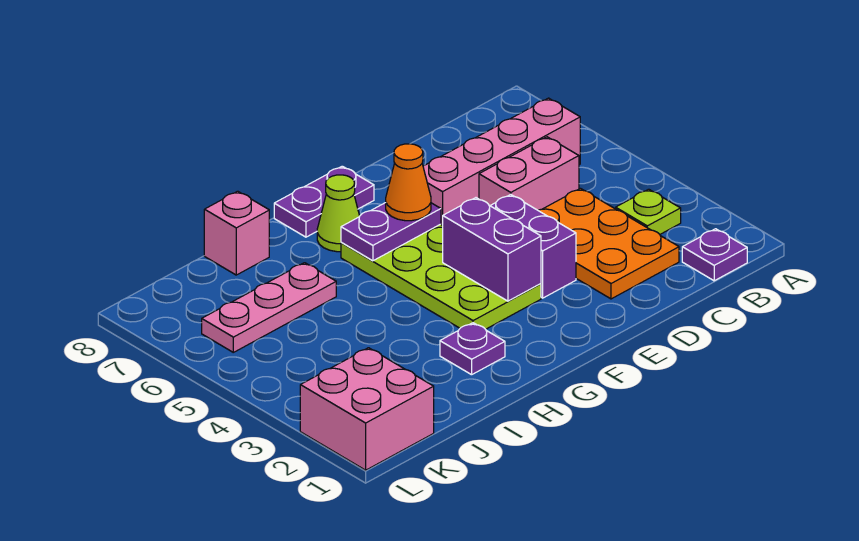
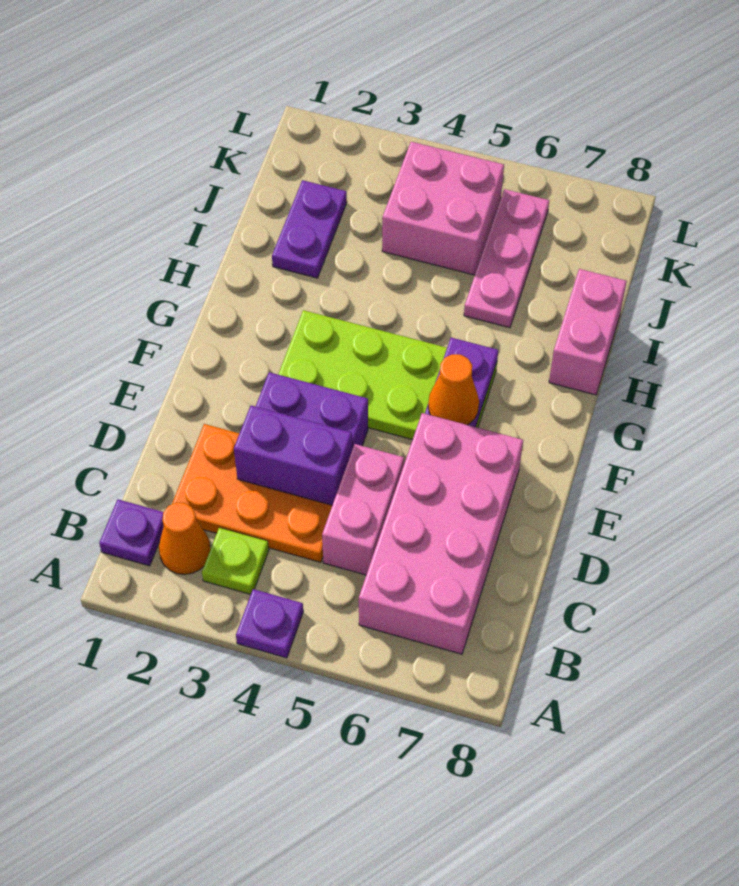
none -> orange cone B2 level 1
pink brick B6:E6 level 1 -> pink brick B6:E7 level 1
purple brick F3:F4 level 2 -> purple brick D3:D4 level 2
purple plate F8:G8 level 1 -> purple plate I2:J2 level 1
lime cone G7 level 1 -> none
purple plate H2 level 1 -> purple plate A4 level 1
pink brick I8 level 1 -> pink brick H8:I8 level 1
pink brick K1:L2 level 1 -> pink brick J4:K5 level 1

